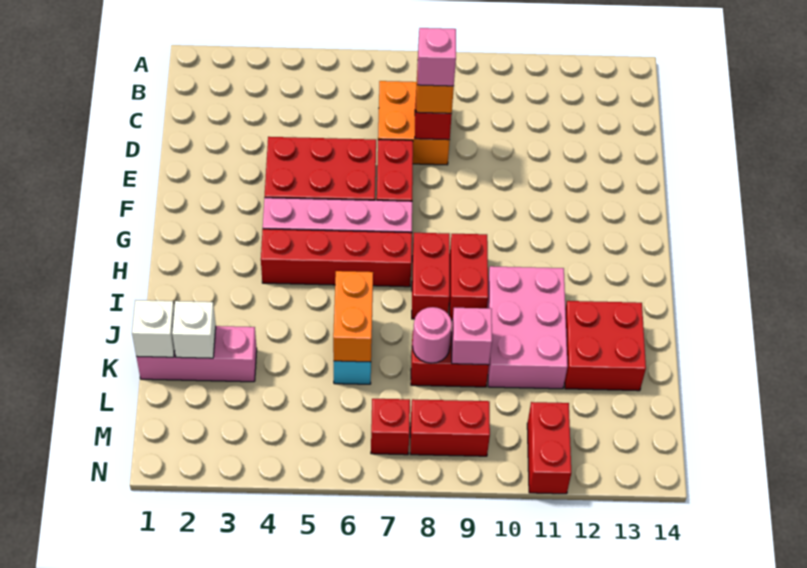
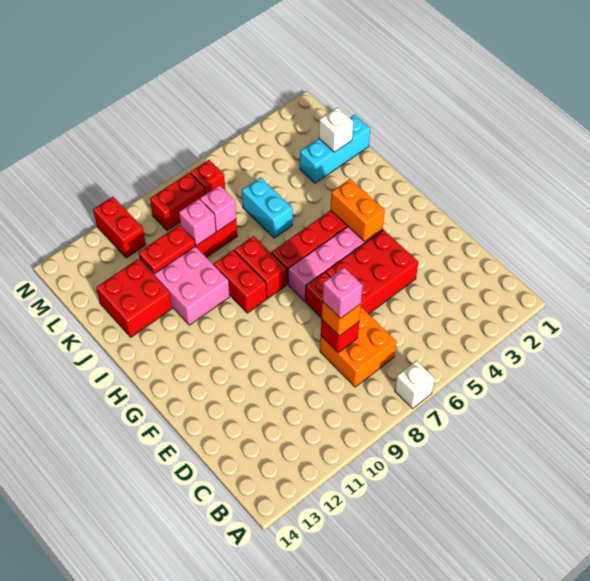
orange brick J6:K6 level 2 -> orange brick G4:H4 level 2
pink brick K1:K3 level 1 -> cyan brick K1:K3 level 1
white brick K1 level 2 -> white brick A7 level 1
pink round brick K8 level 2 -> pink brick K8 level 2
none -> red plate K10:K11 level 2

